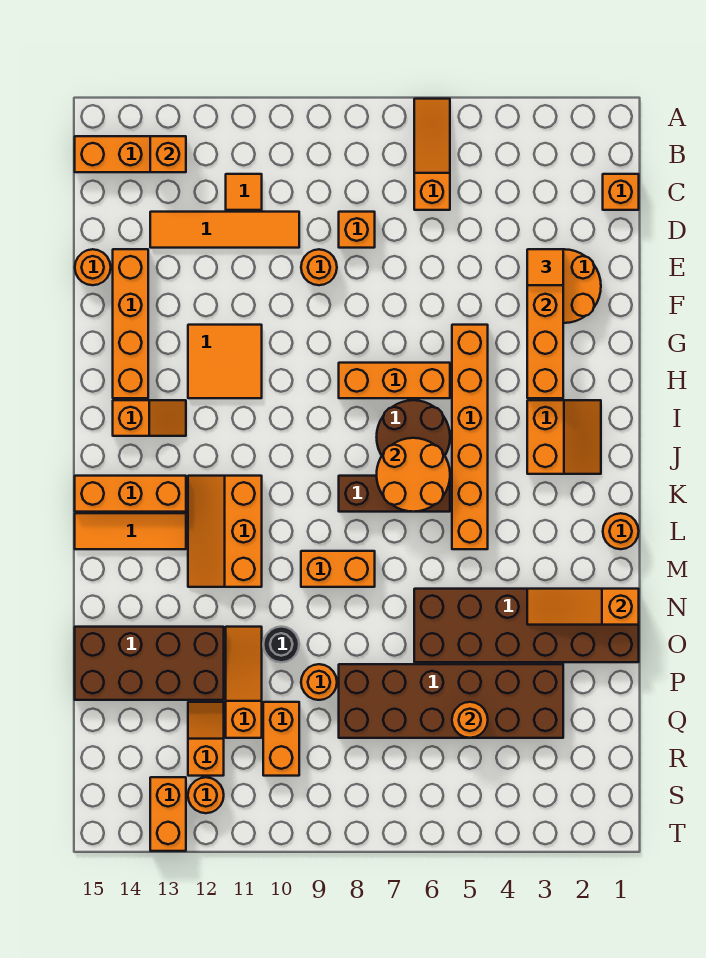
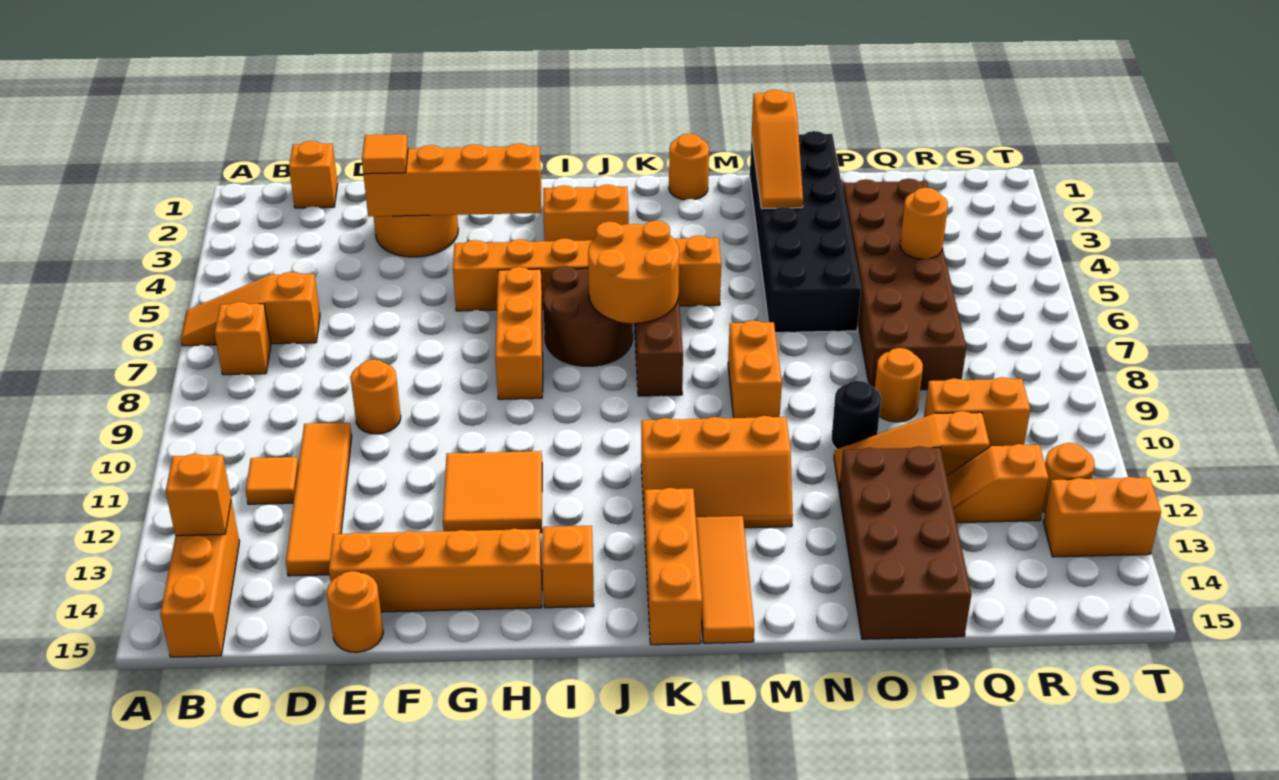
orange brick D8 level 1 -> orange brick B7 level 1
brown brick N1:O6 level 1 -> black brick N1:O6 level 1

